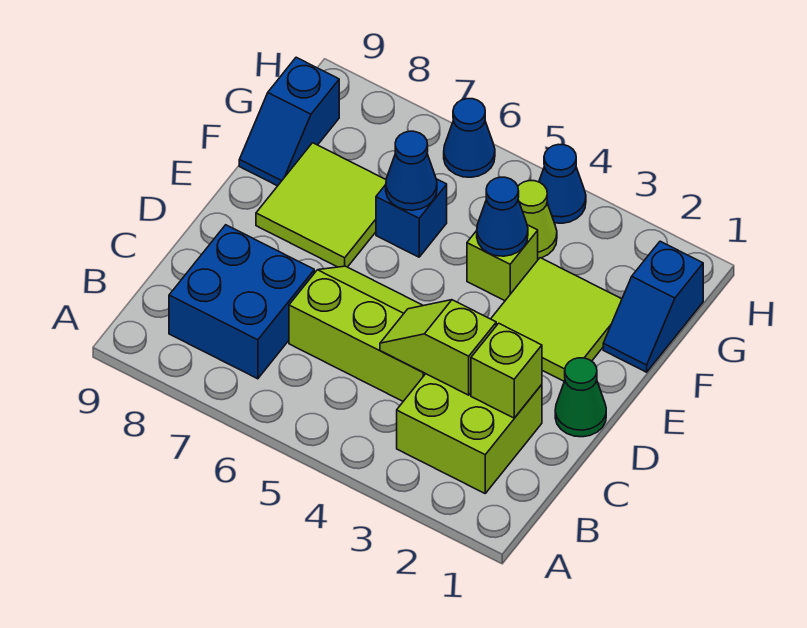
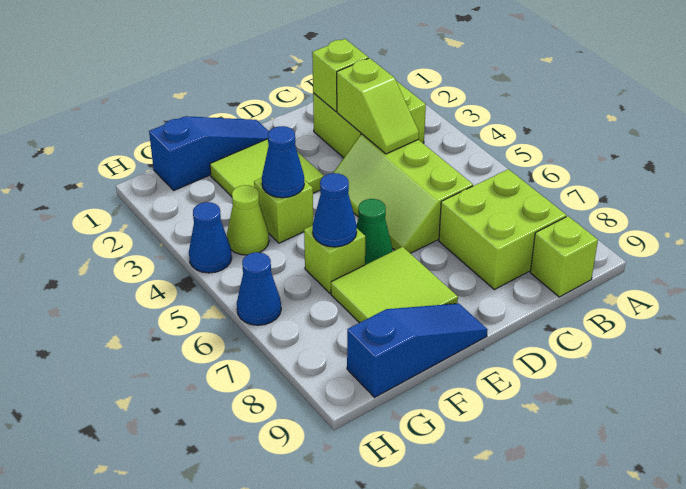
blue brick B7:C8 level 1 -> lime brick B7:C8 level 1
none -> lime brick B9 level 1
green cone D1 level 1 -> green cone E6 level 1
blue slope F1:G1 level 1 top G -> blue slope E1:G1 level 1 top G
blue brick F6 level 1 -> lime brick F6 level 1
blue slope F9:G9 level 1 top G -> blue slope E9:G9 level 1 top G

